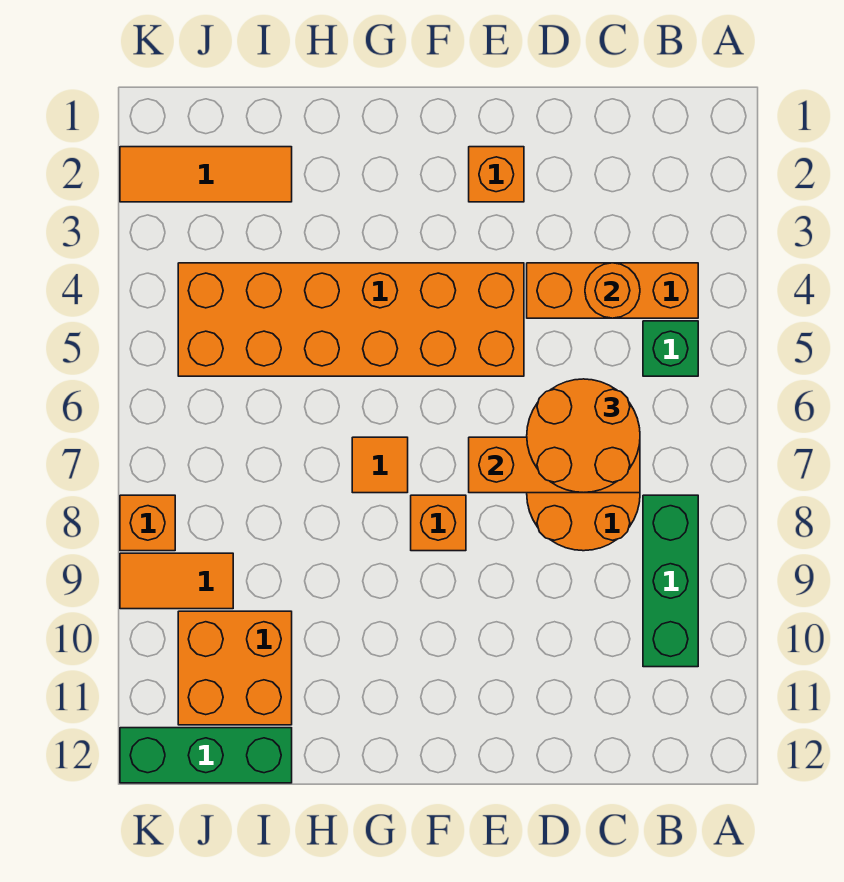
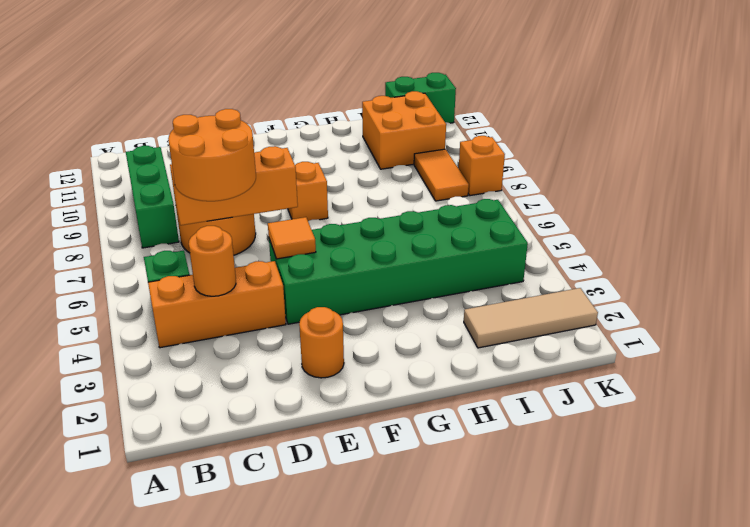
orange brick E2 level 1 -> orange round brick E2 level 1
orange brick E4:J5 level 1 -> green brick E4:J5 level 1
orange tile G7 level 1 -> orange tile E5 level 2
orange tile I2:K2 level 1 -> tan tile I2:K2 level 1
green brick I12:K12 level 1 -> green brick J12:K12 level 1
orange tile J9:K9 level 1 -> orange tile J8:J9 level 1

